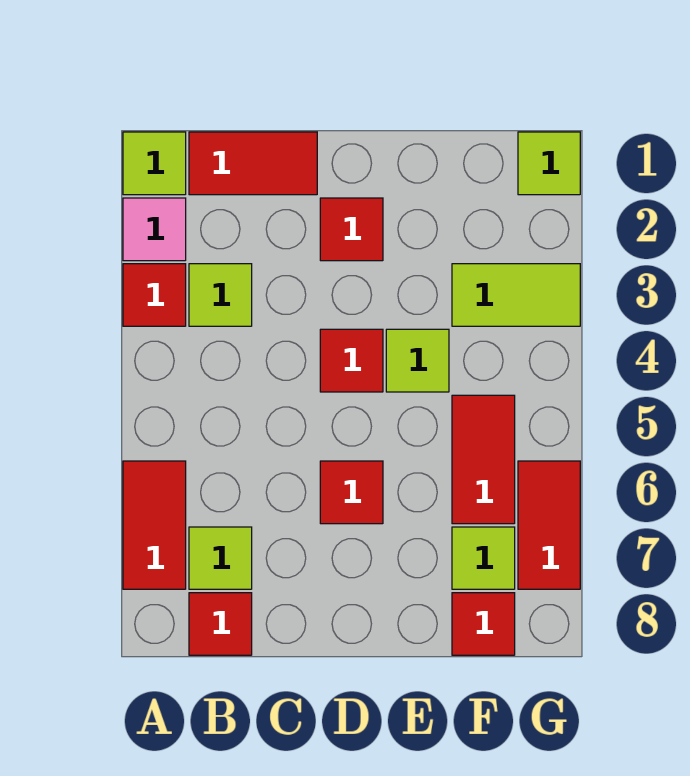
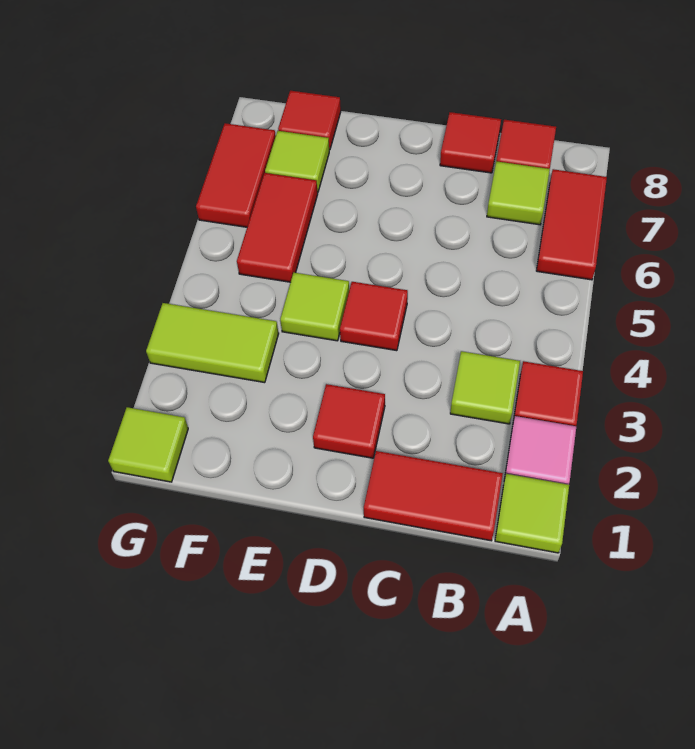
red tile D6 level 1 -> red tile C8 level 1

